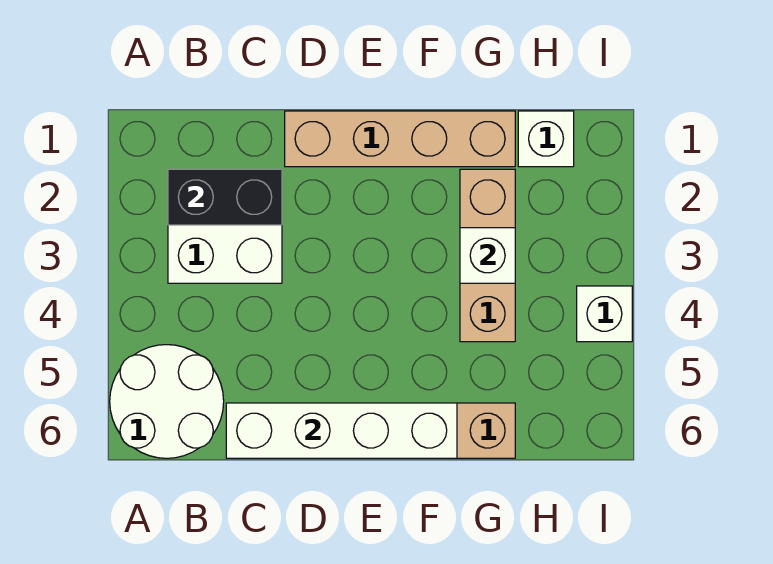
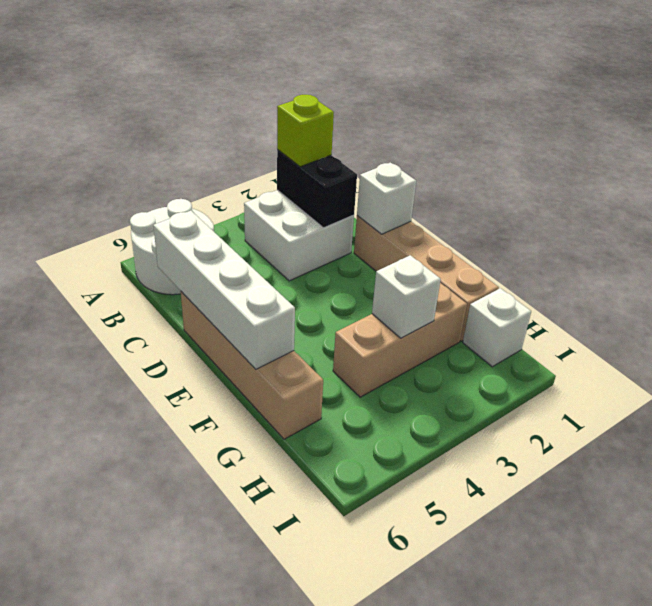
none -> lime brick B2 level 3
white brick I4 level 1 -> white brick D1 level 2

